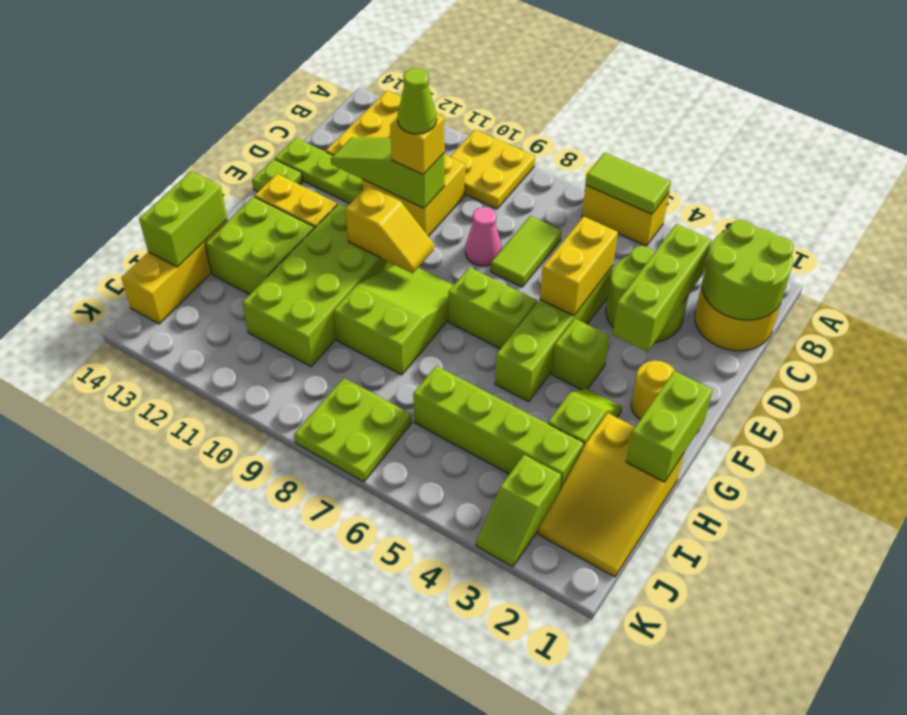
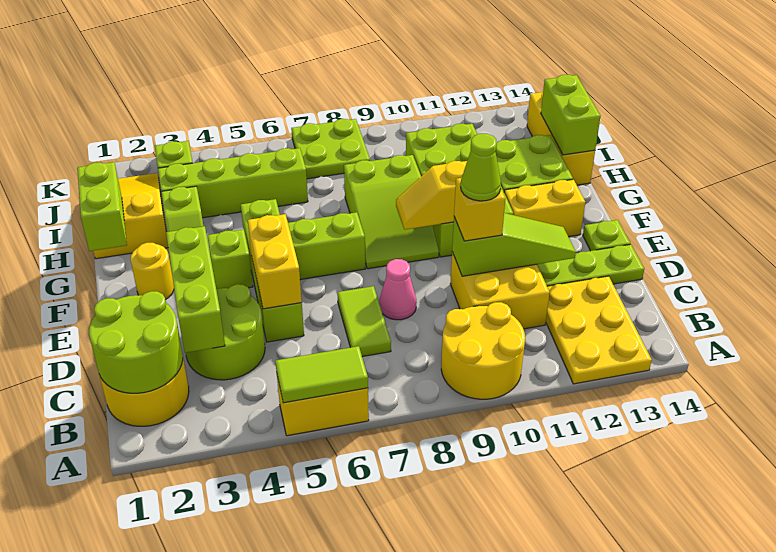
yellow plate A9:B10 level 1 -> yellow round brick A9:B10 level 1

